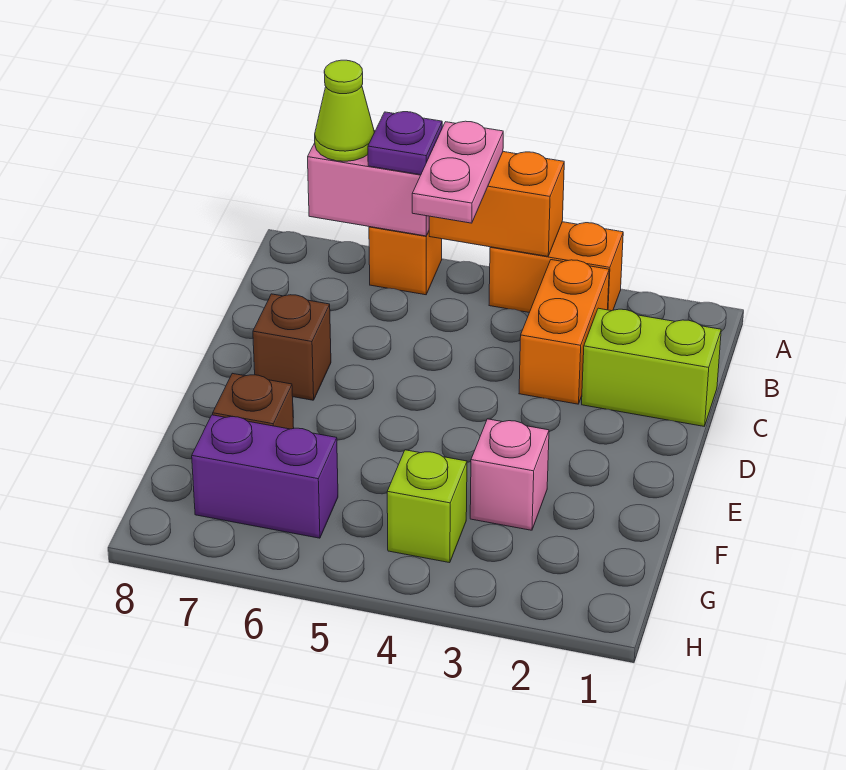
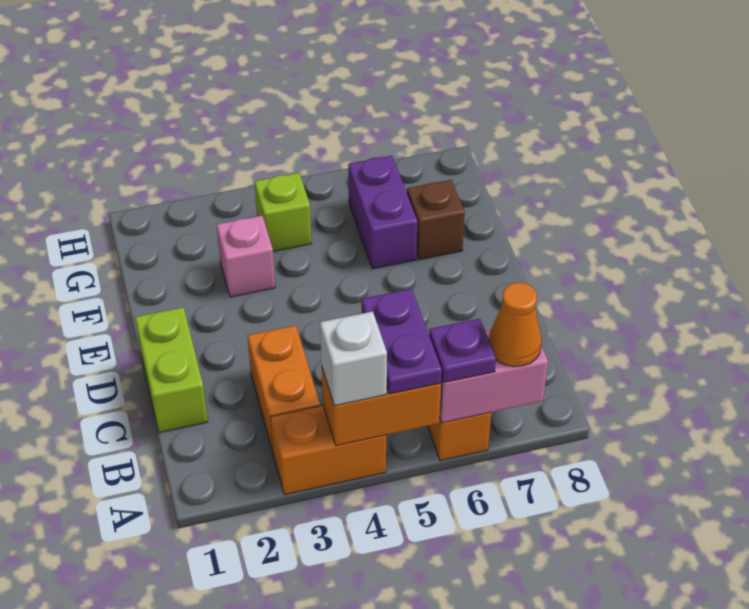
none -> white brick A4 level 3
pink plate A5:B5 level 3 -> purple plate A5:B5 level 3
lime cone A7 level 3 -> orange cone A7 level 3
lime brick C1:C2 level 1 -> lime brick C1:D1 level 1
brown brick D7 level 1 -> none
purple brick G6:G7 level 1 -> purple brick F6:G6 level 1

